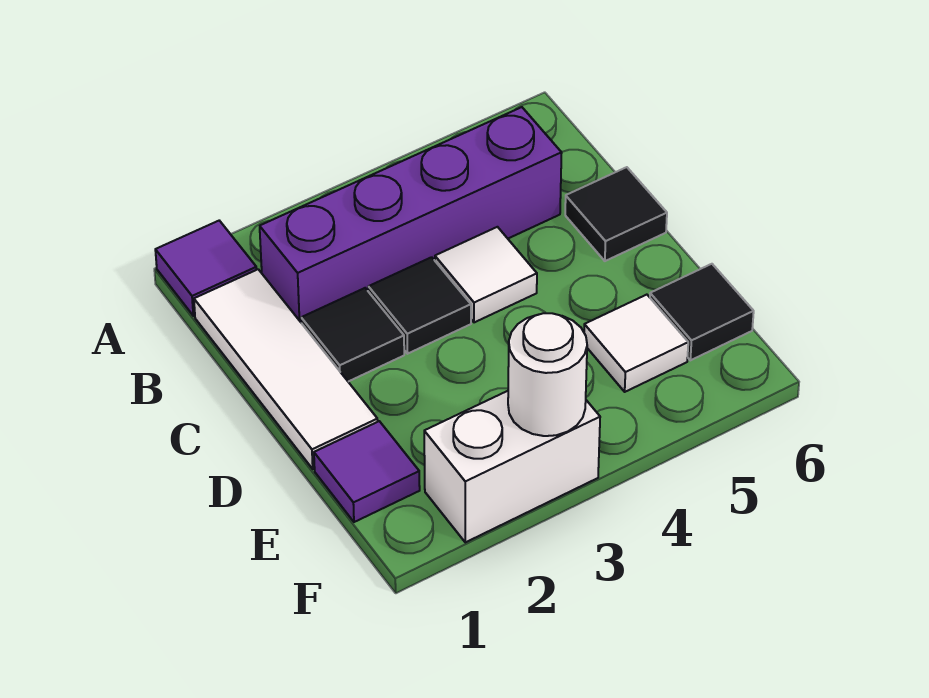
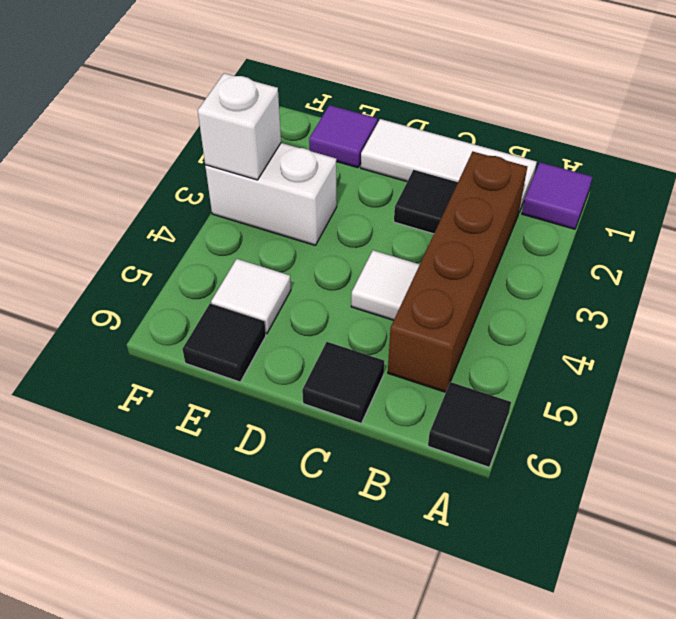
purple brick B2:B5 level 1 -> brown brick B2:B5 level 1
black tile C3 level 1 -> black tile A6 level 1
white brick F2:F3 level 1 -> white brick E3:F3 level 1
white round brick F3 level 2 -> white brick F3 level 2

